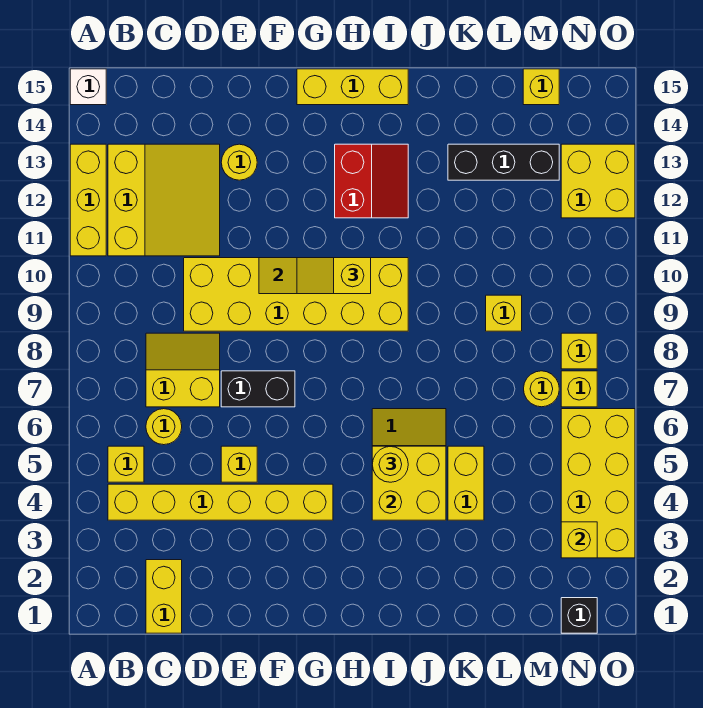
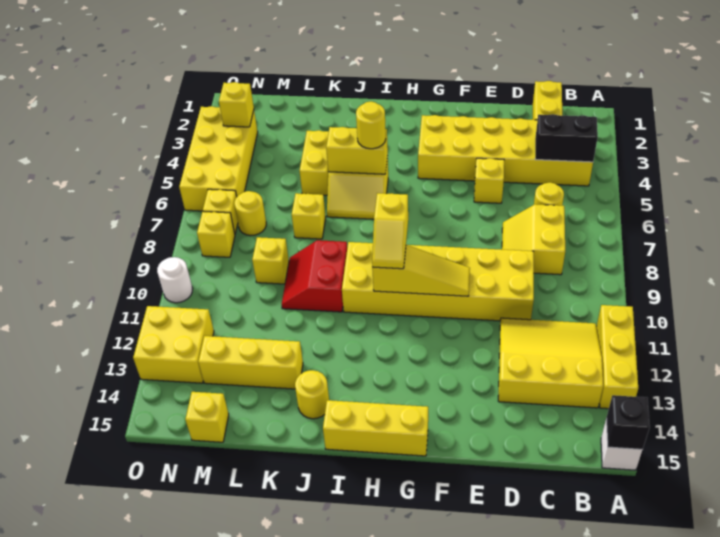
yellow brick B4:G4 level 1 -> yellow brick B3:G4 level 1
yellow brick B5 level 1 -> yellow brick K7 level 1
yellow slope B11:D13 level 1 top B -> yellow slope B11:D13 level 1 top 13
yellow slope C7:D8 level 1 top 7 -> yellow slope C7:D8 level 1 top C
black brick E7:F7 level 1 -> black brick B4:C4 level 2
yellow round brick E13 level 1 -> yellow round brick J14 level 1
yellow slope G10:H10 level 3 top H -> yellow slope H9:H10 level 3 top 9
red slope H12:I13 level 1 top H -> red slope J9:K10 level 1 top J
yellow brick I4:J5 level 2 -> yellow brick I5:J5 level 2
black brick K13:M13 level 1 -> yellow brick K13:M13 level 1
black brick N1 level 1 -> black brick A15 level 2
none -> white round brick O10 level 1

